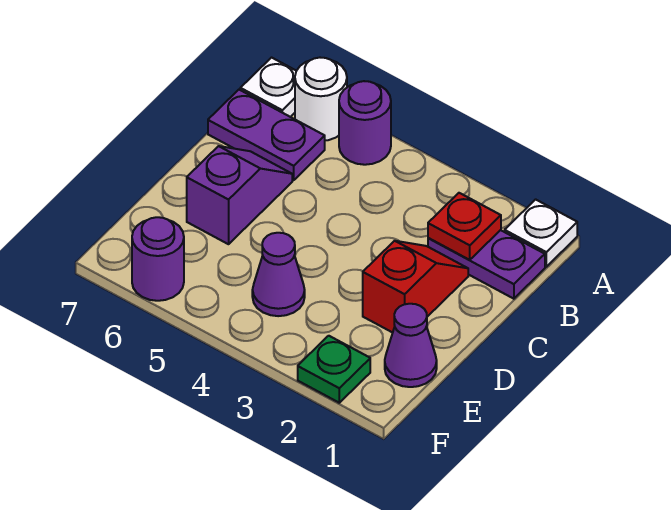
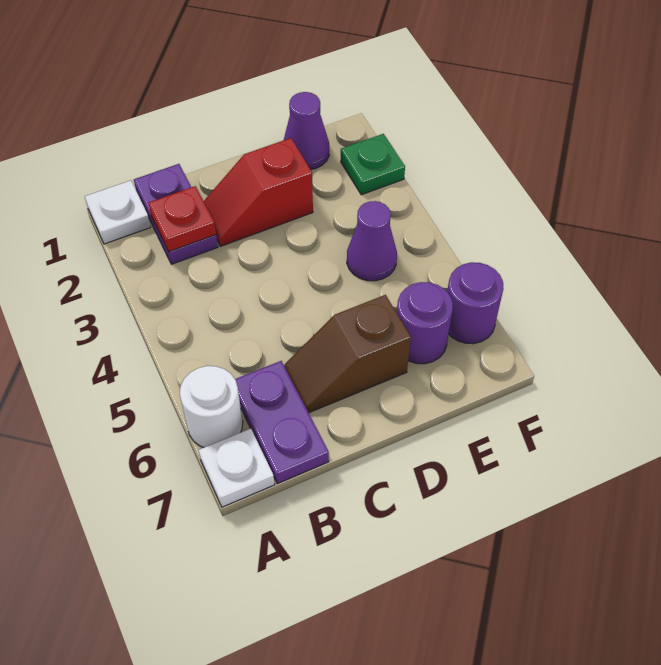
purple round brick A5 level 1 -> purple round brick E6 level 1
purple slope C6:D6 level 1 top D -> brown slope C6:D6 level 1 top D

